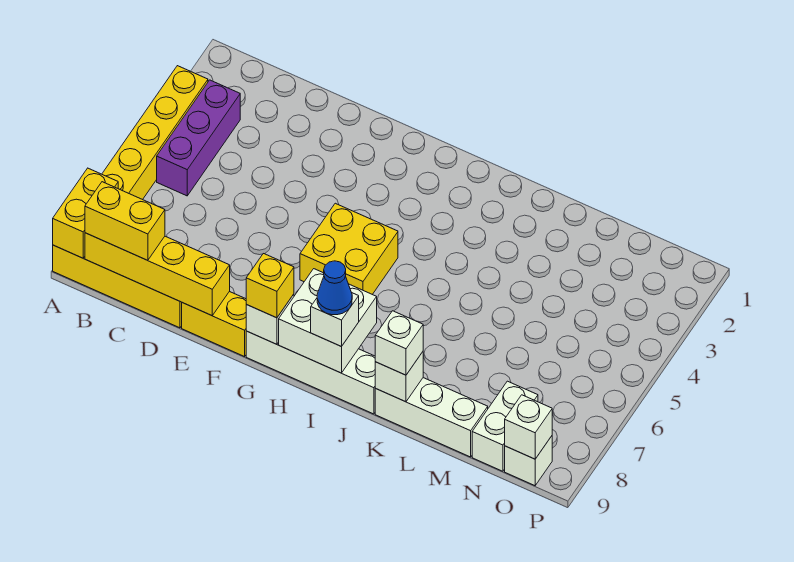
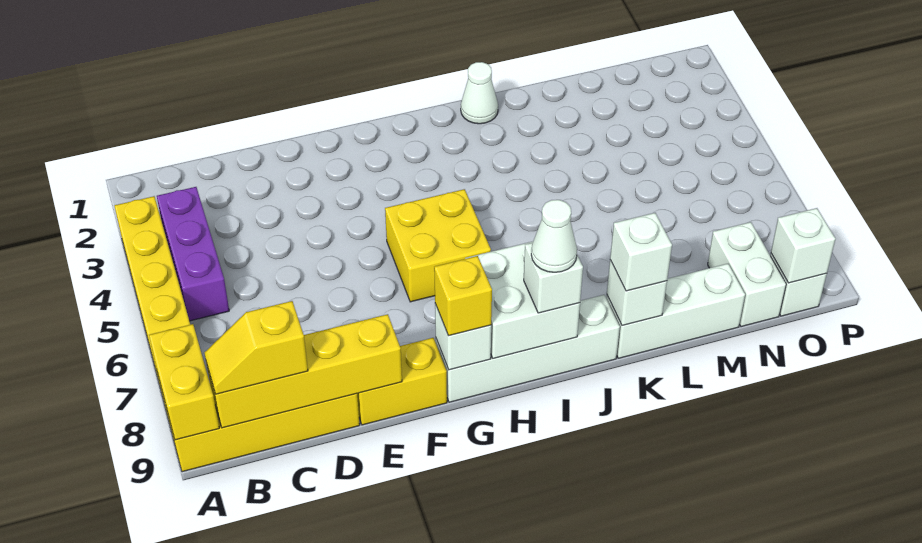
yellow brick B9:C9 level 3 -> yellow slope B9:C9 level 3 top C
blue cone I9 level 4 -> white cone I9 level 4
none -> white cone J1 level 1

